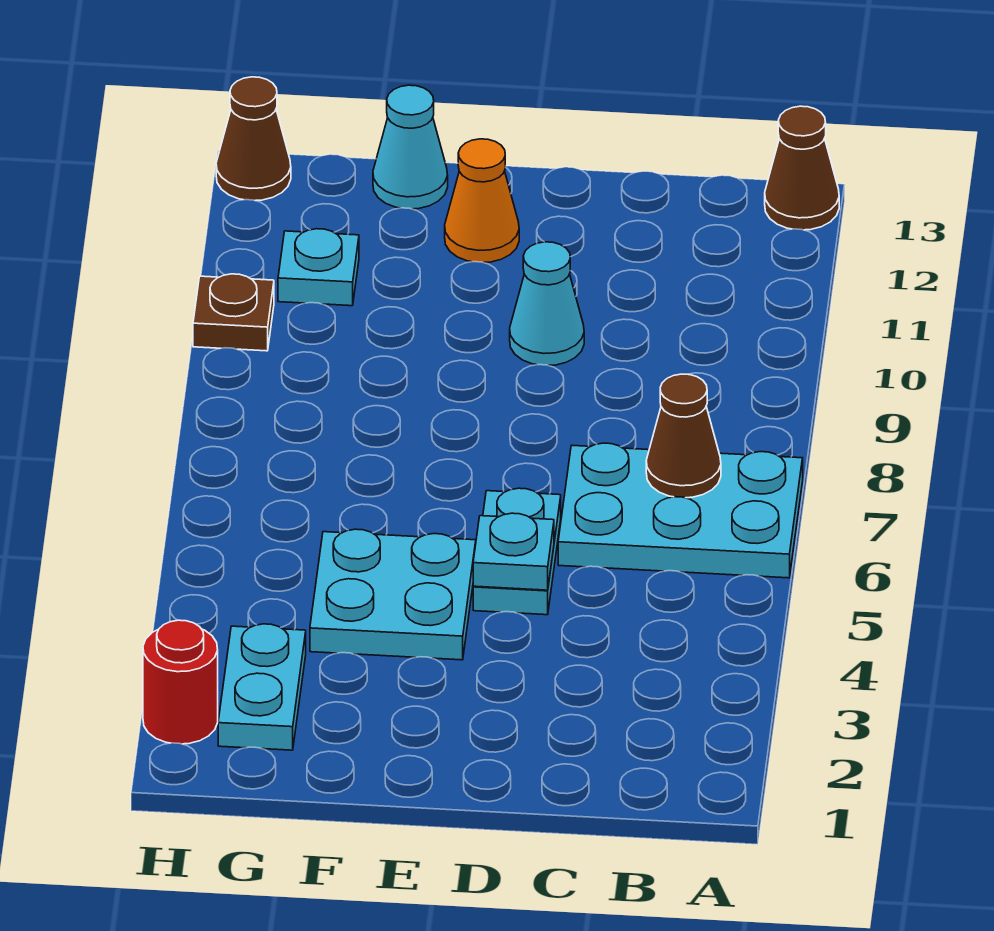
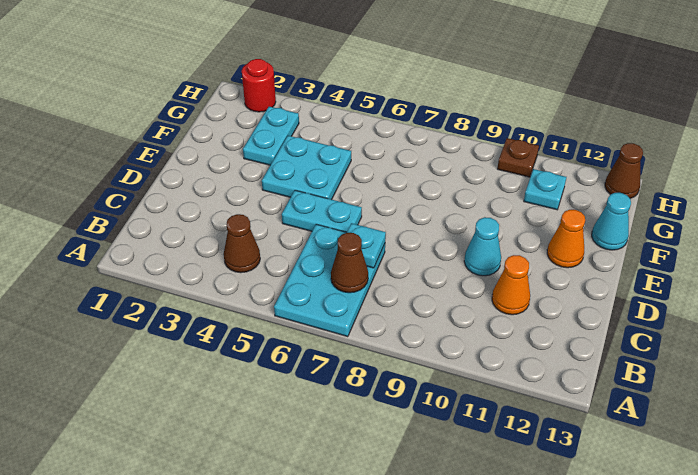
brown cone A13 level 1 -> brown cone B4 level 1
none -> orange cone C11 level 1
cyan plate D5 level 2 -> cyan plate C7 level 2
cyan plate G2:G3 level 1 -> cyan plate F3:G3 level 1

